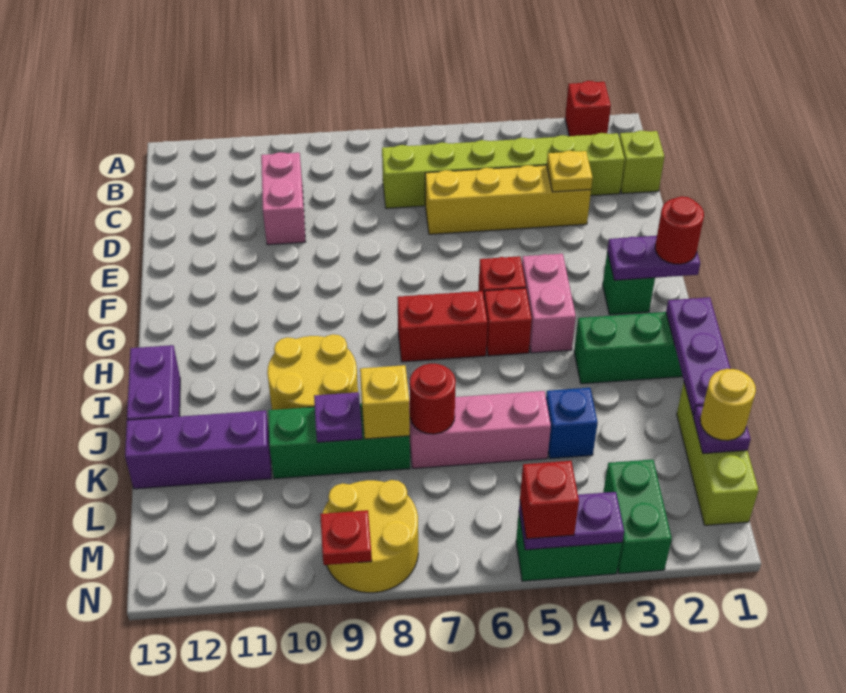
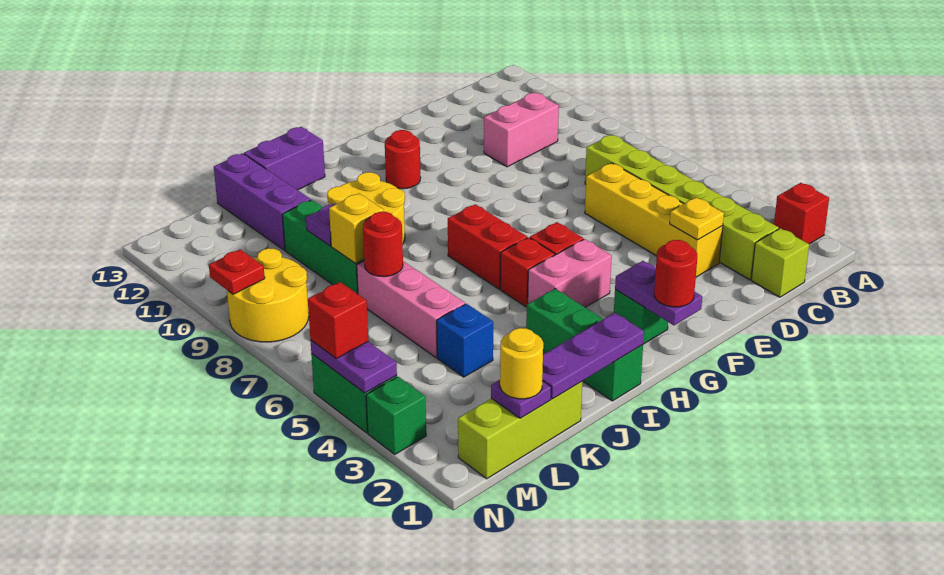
none -> red round brick G11 level 1
green brick M3:N3 level 1 -> green brick N3 level 1

